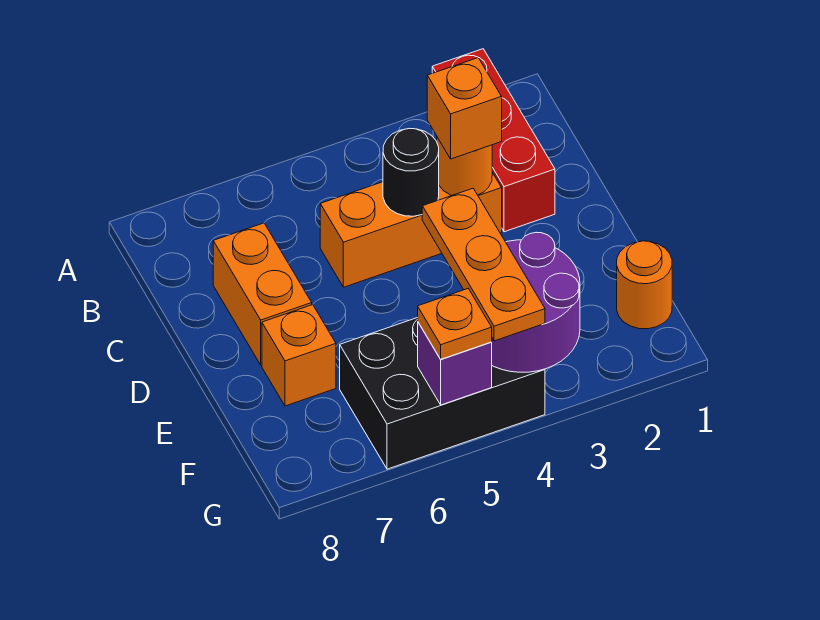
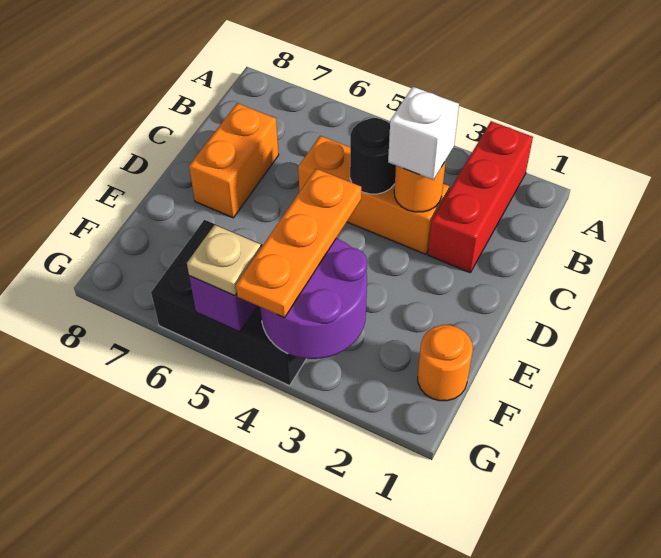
orange brick C3 level 3 -> white brick C3 level 3
orange brick E7 level 1 -> none
orange plate G5 level 3 -> tan plate G5 level 3

